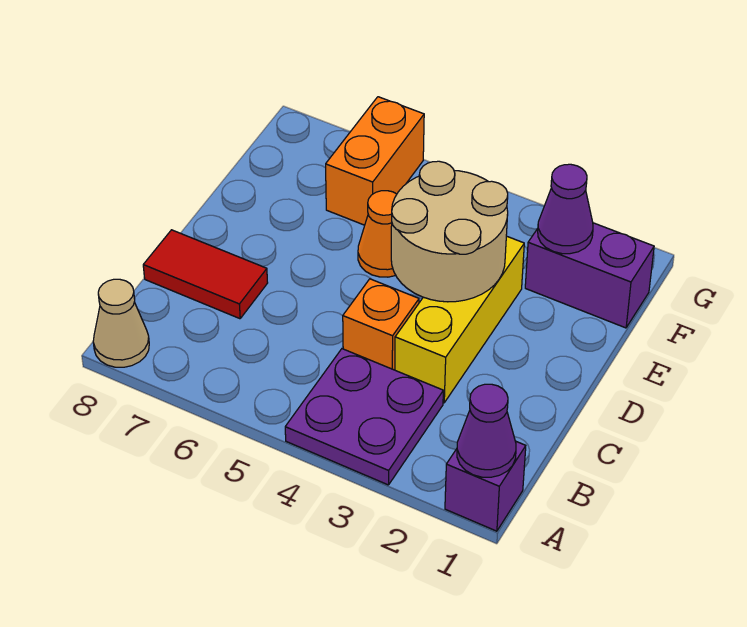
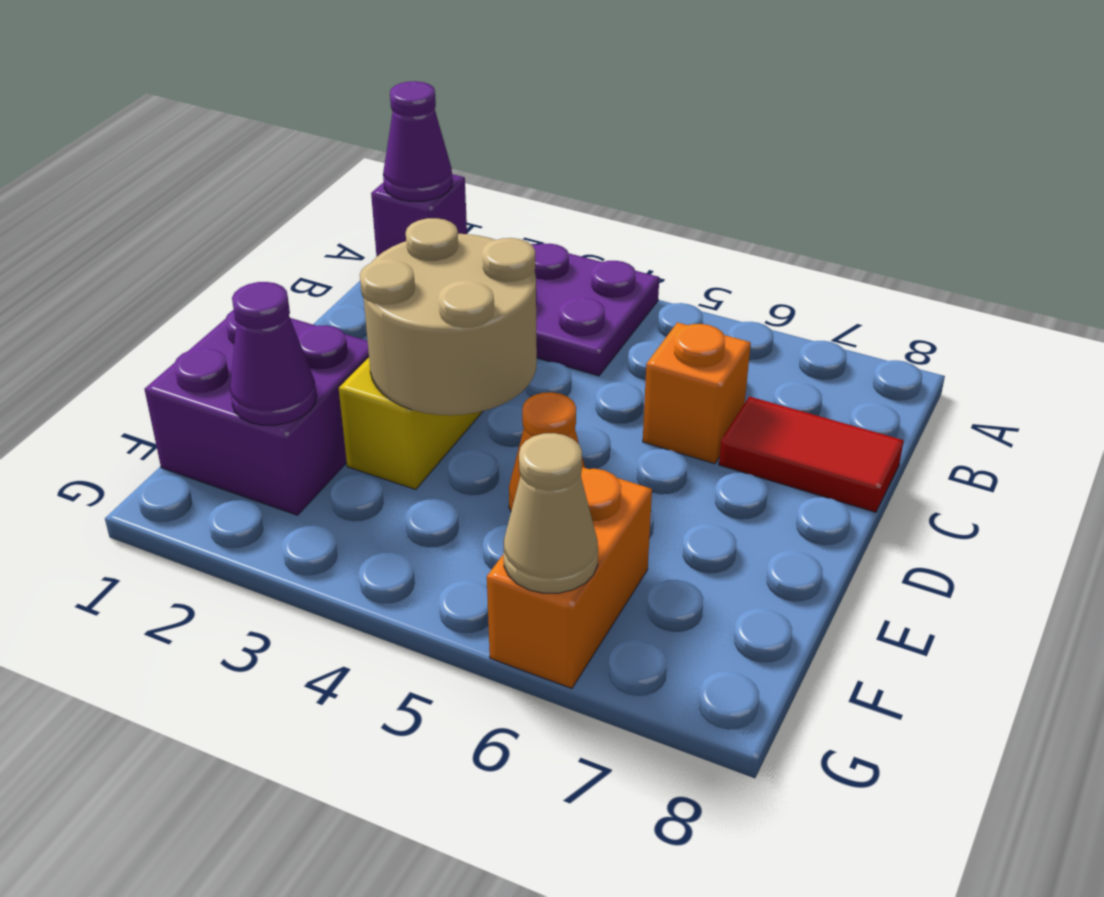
tan cone A8 level 1 -> tan cone G6 level 2
orange brick C4 level 1 -> orange brick C6 level 1
purple brick F1:F2 level 1 -> purple brick E1:F2 level 1

